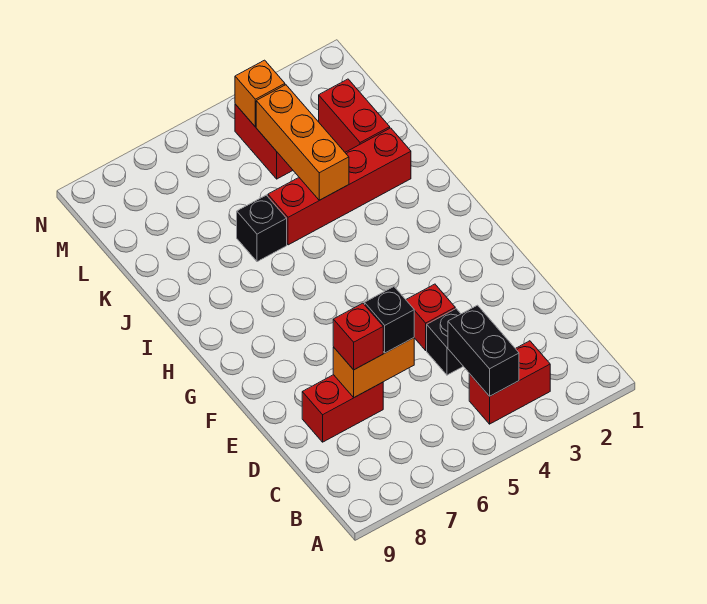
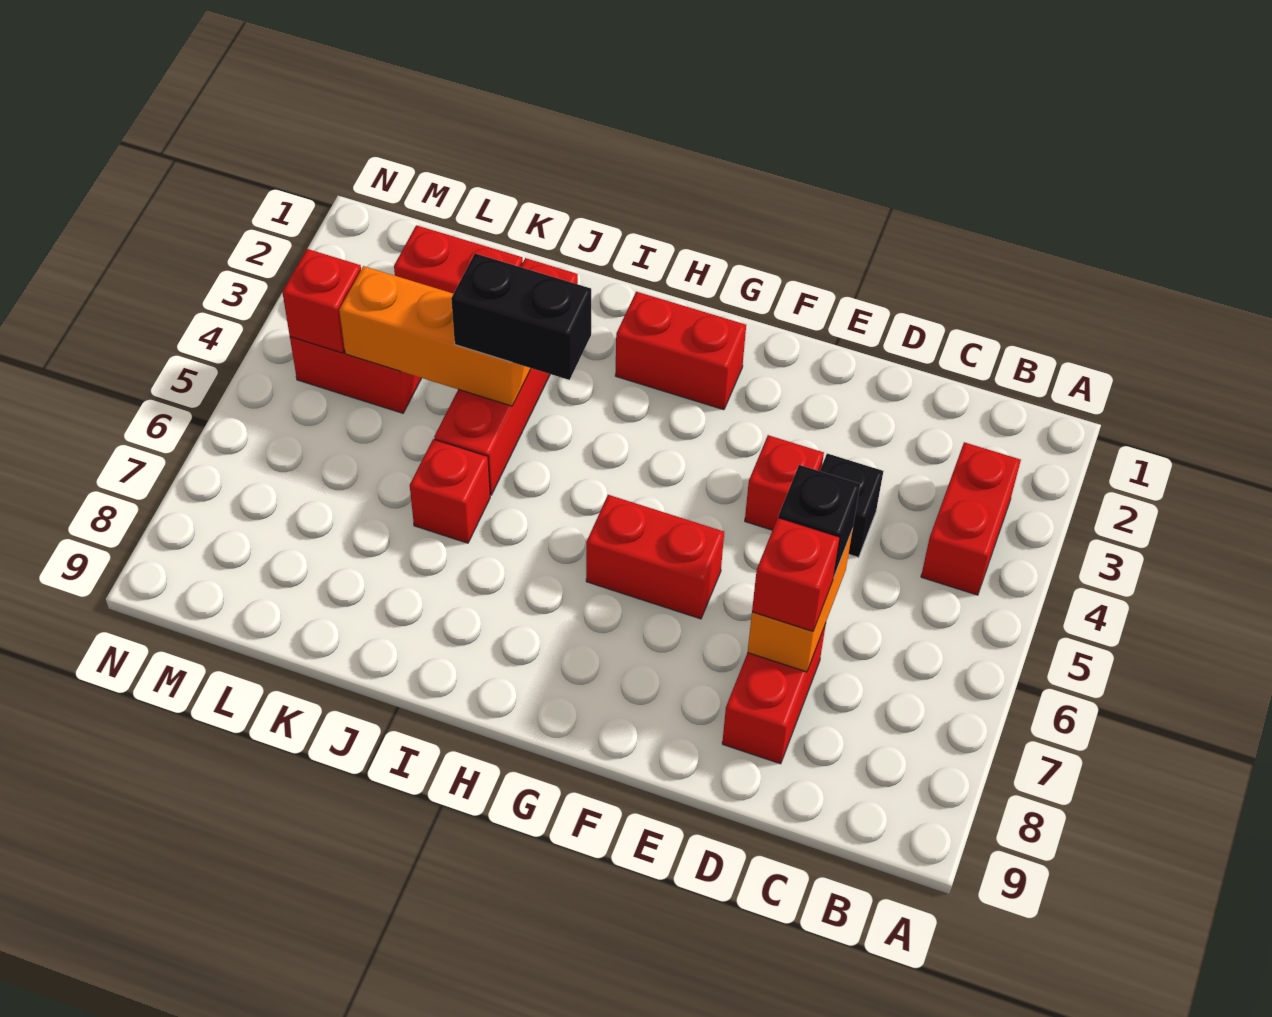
black brick B4:C4 level 2 -> black brick I4:J4 level 3
none -> red brick F6:G6 level 1
none -> red brick G2:H2 level 1
black brick J6 level 1 -> red brick J6 level 1
orange brick M4 level 2 -> red brick M4 level 2

